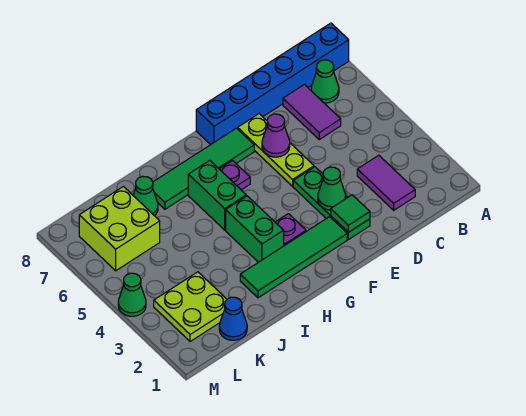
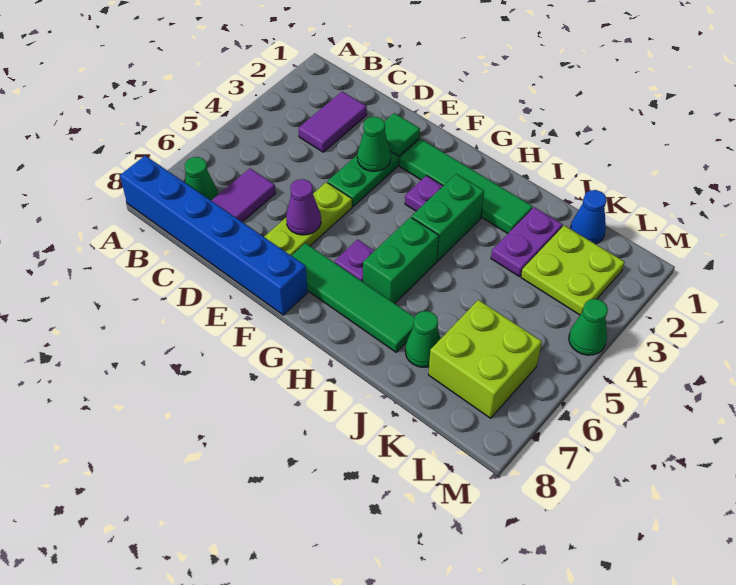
none -> purple plate J2:J3 level 1

